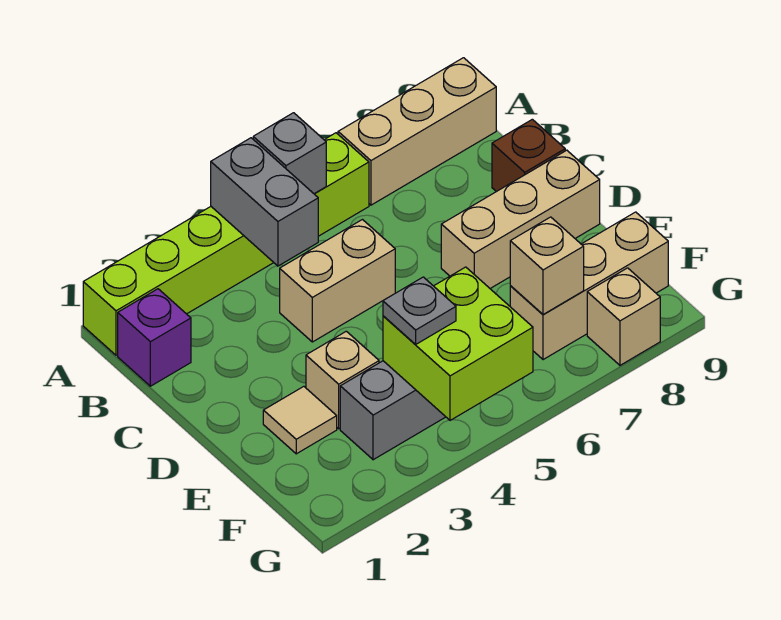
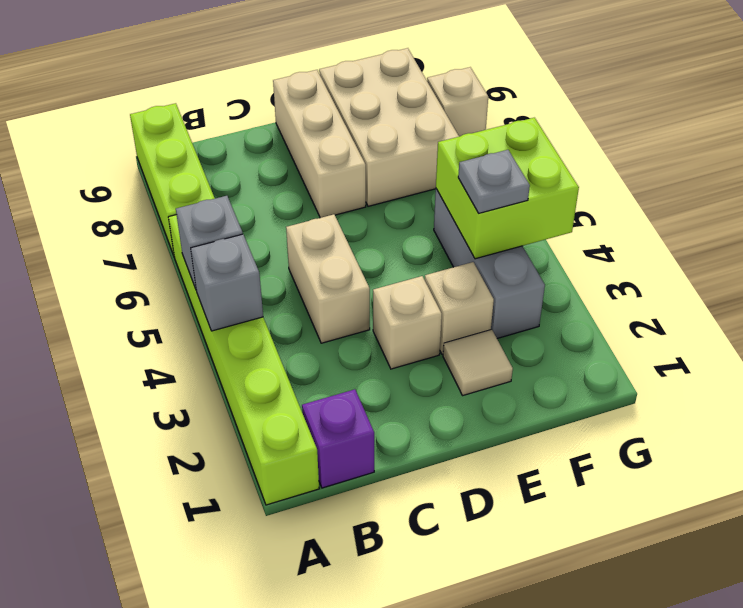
grey brick A4:B4 level 2 -> grey brick A4 level 2
tan brick A7:A9 level 1 -> lime brick A7:A9 level 1
brown brick C9 level 1 -> none
tan brick F7:F9 level 1 -> tan brick E7:F9 level 1
tan brick F7 level 2 -> tan brick D3 level 1

